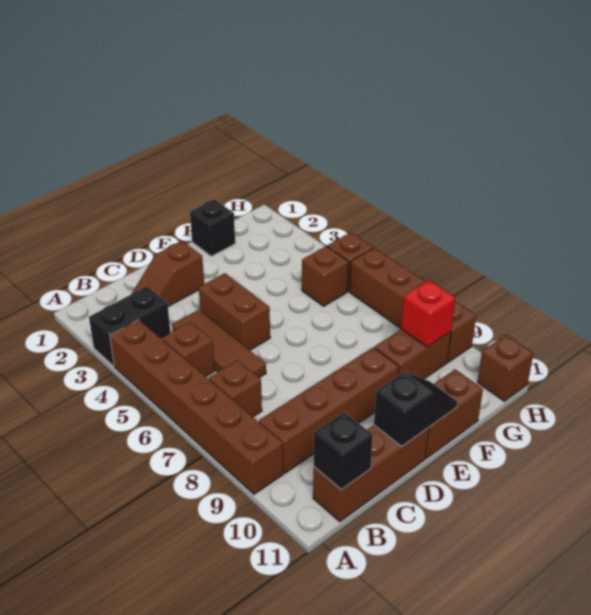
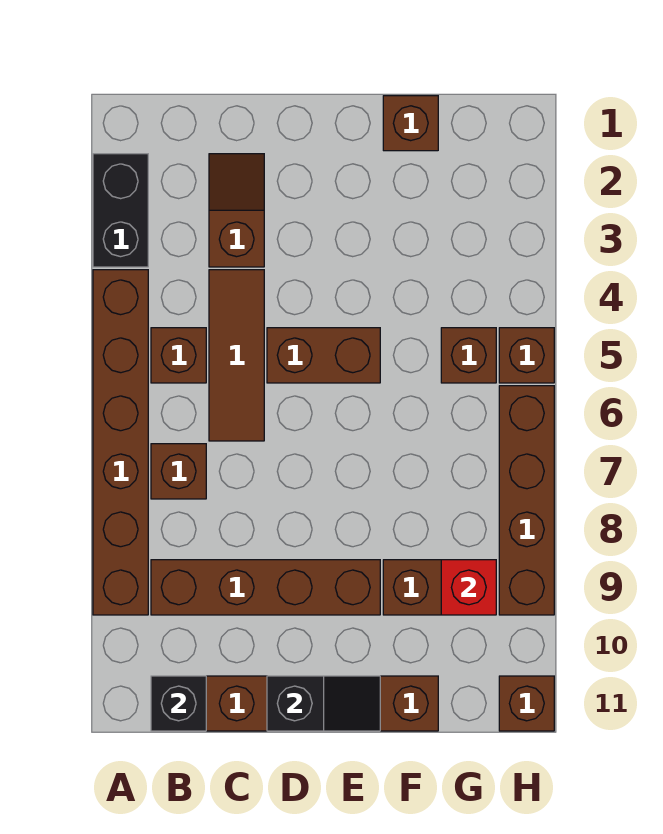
black brick A3:B3 level 1 -> black brick A2:A3 level 1
brown slope C2:D2 level 1 top D -> brown slope C2:C3 level 1 top 3
brown brick D4:D5 level 1 -> brown brick D5:E5 level 1
black brick F1 level 1 -> brown brick F1 level 1

